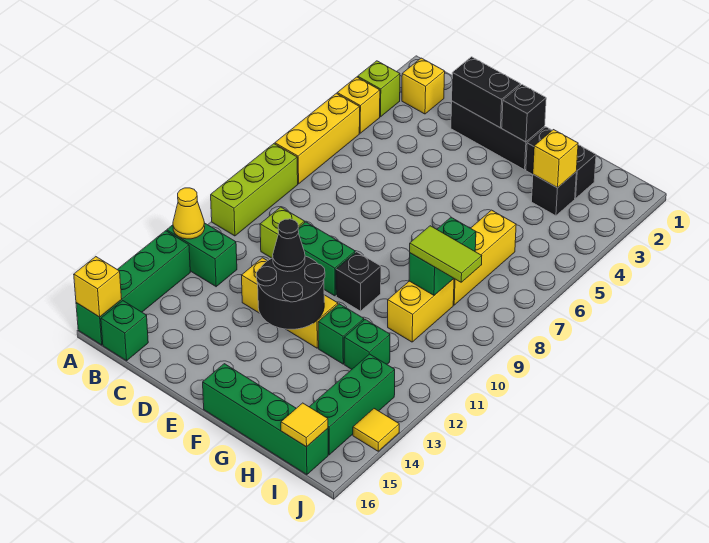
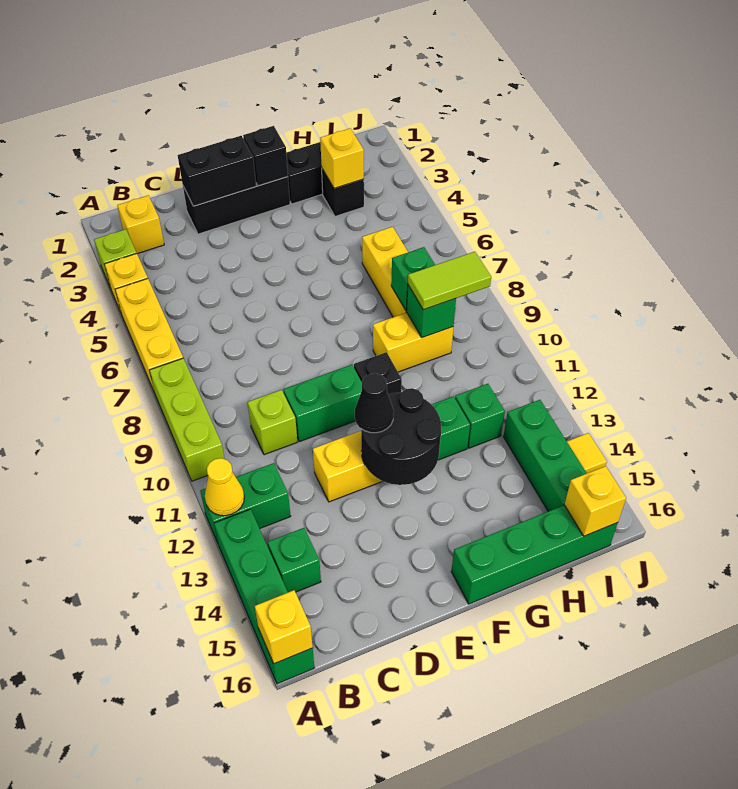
green brick B16 level 1 -> green brick B14 level 1
yellow brick H9:H10 level 1 -> yellow brick G9:H9 level 1
yellow tile I16 level 2 -> yellow brick I16 level 2

